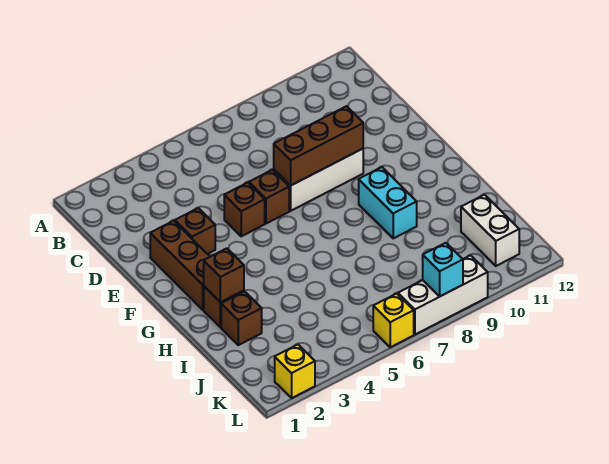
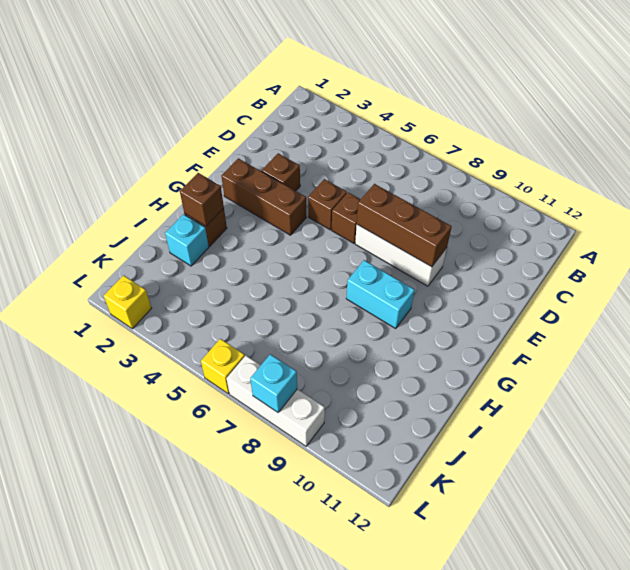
brown brick E2:G2 level 1 -> brown brick F2:F4 level 1
cyan brick G9:H9 level 1 -> cyan brick G8:G9 level 1
brown brick I2 level 1 -> cyan brick I2 level 1
white brick J11:K11 level 1 -> none

